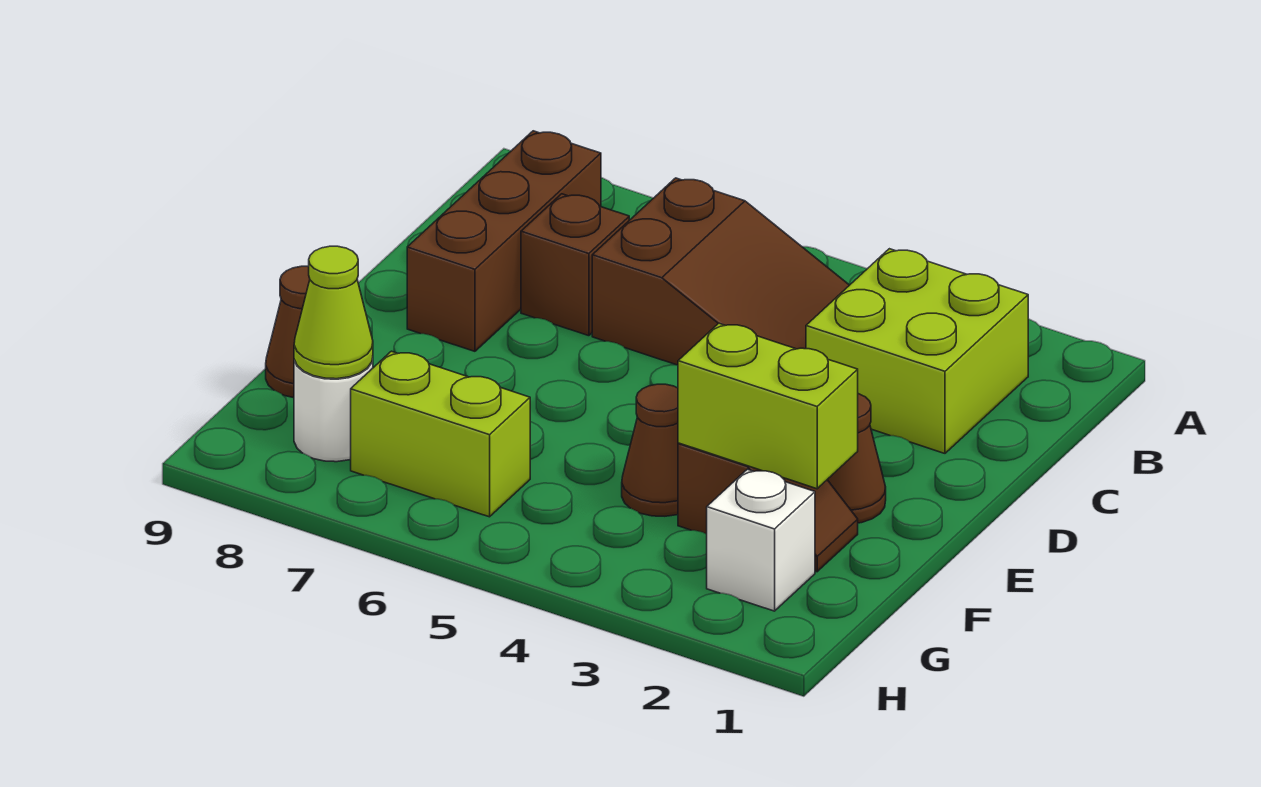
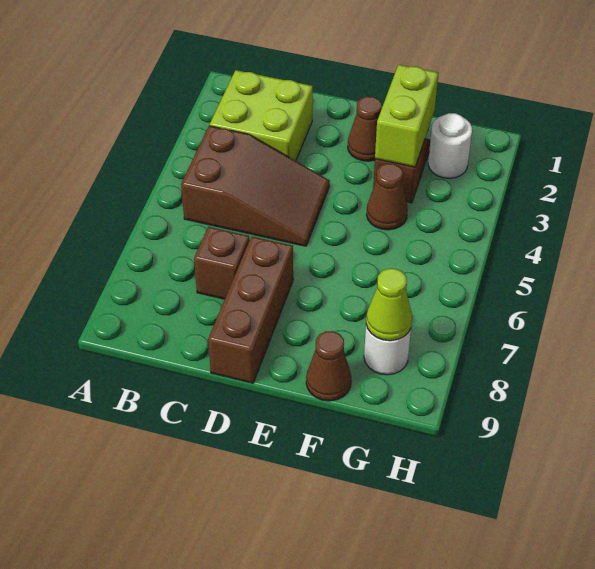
brown slope B4:C6 level 1 top 6 -> brown slope B4:D5 level 1 top B
brown brick B8:D8 level 1 -> brown brick D7:D9 level 1
white brick G2 level 1 -> white round brick G2 level 1
lime brick G6:G7 level 1 -> none

